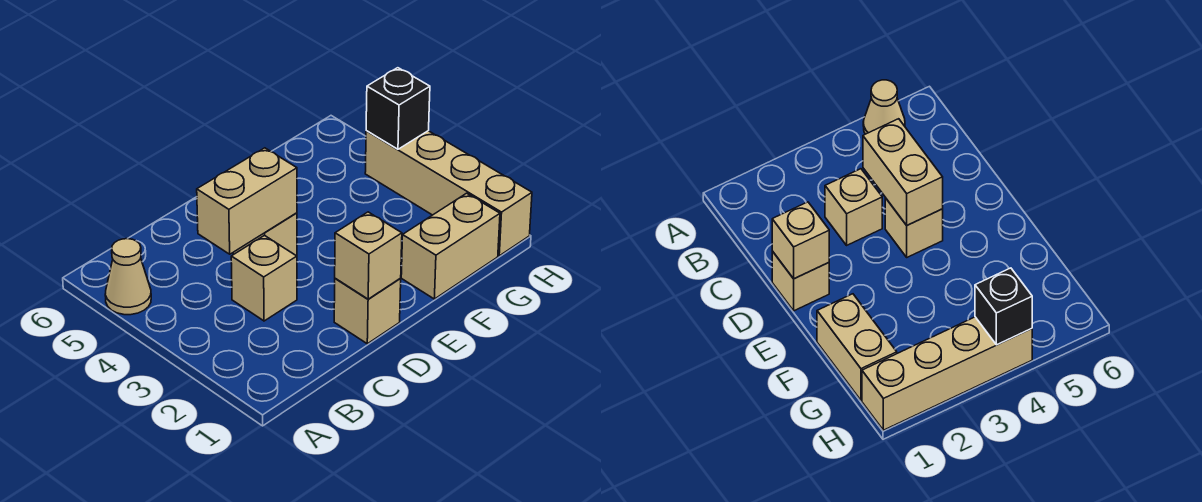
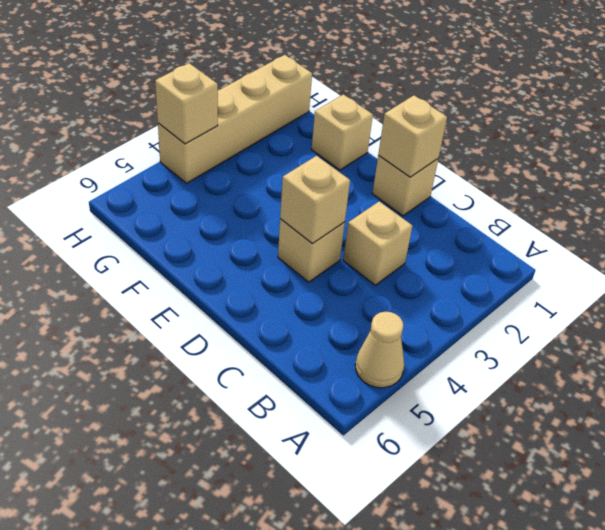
tan brick C4:D4 level 2 -> tan brick D4 level 2
tan brick F1:G1 level 1 -> tan brick F1 level 1
black brick H4 level 2 -> tan brick H4 level 2

